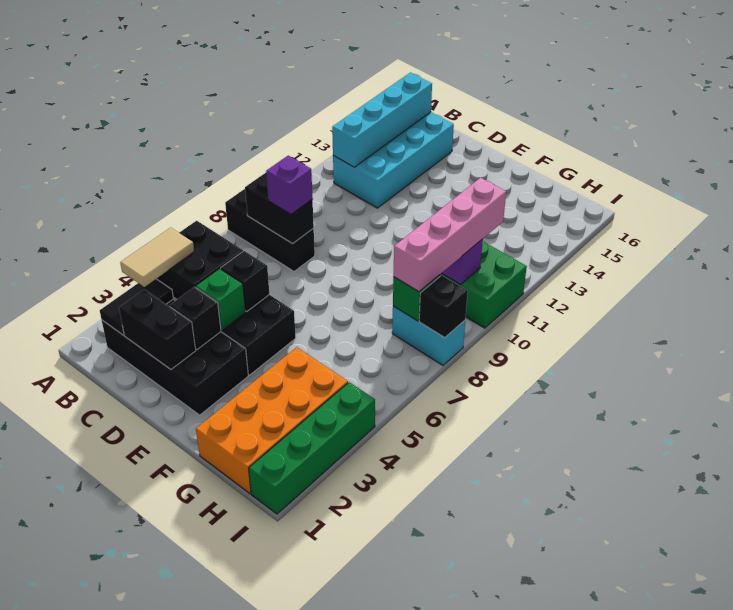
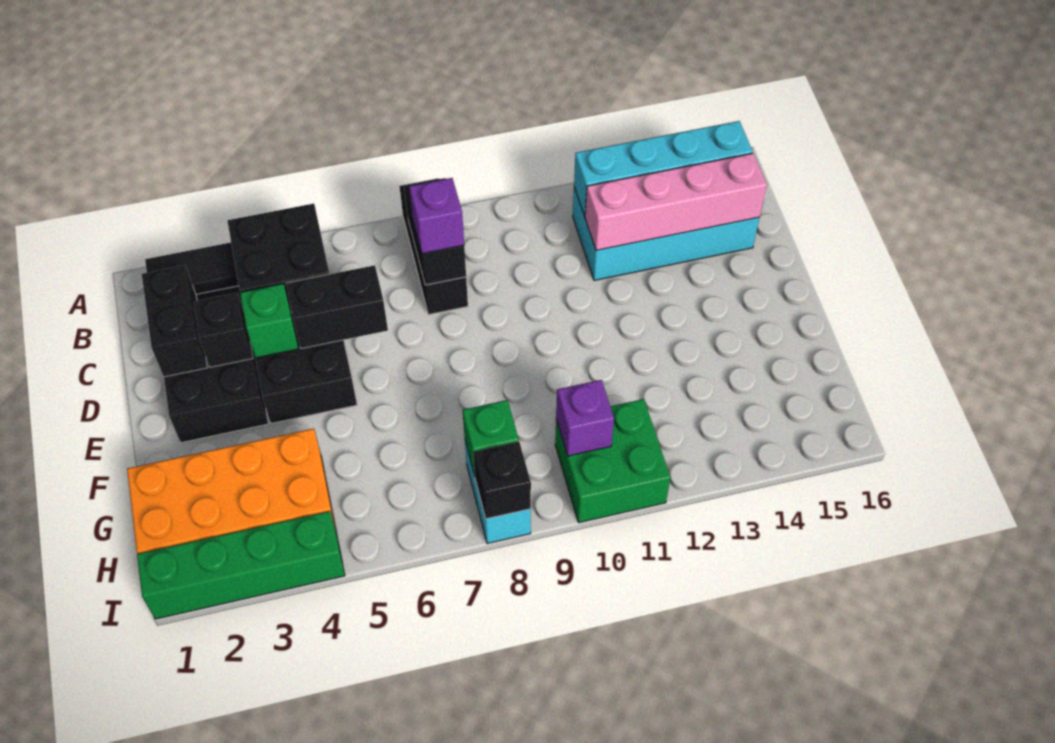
tan tile B3:B4 level 3 -> none
black brick D5 level 2 -> black brick D5:D6 level 2
pink brick H8:H11 level 3 -> pink brick C12:C15 level 2

